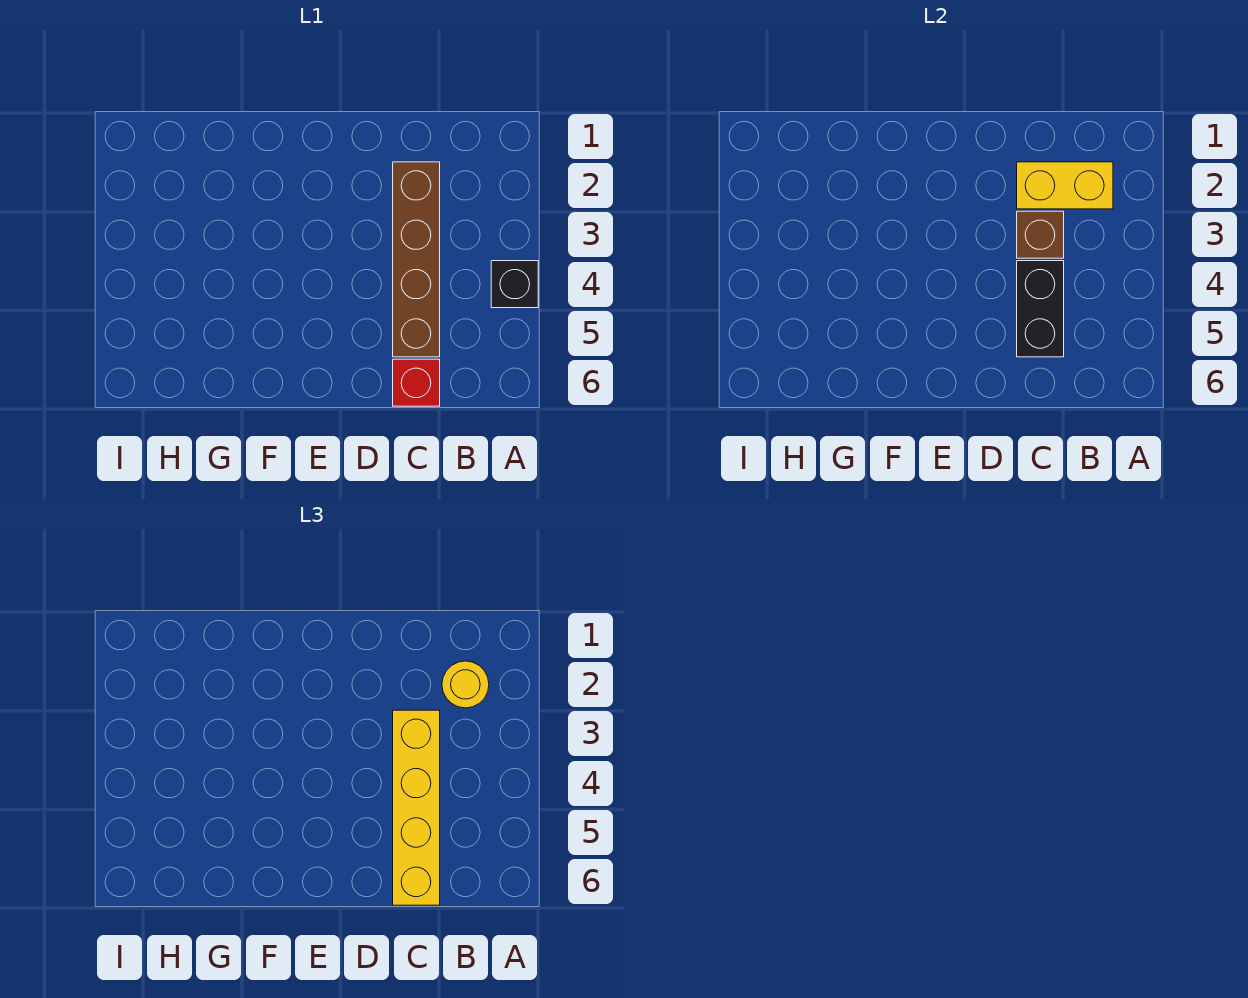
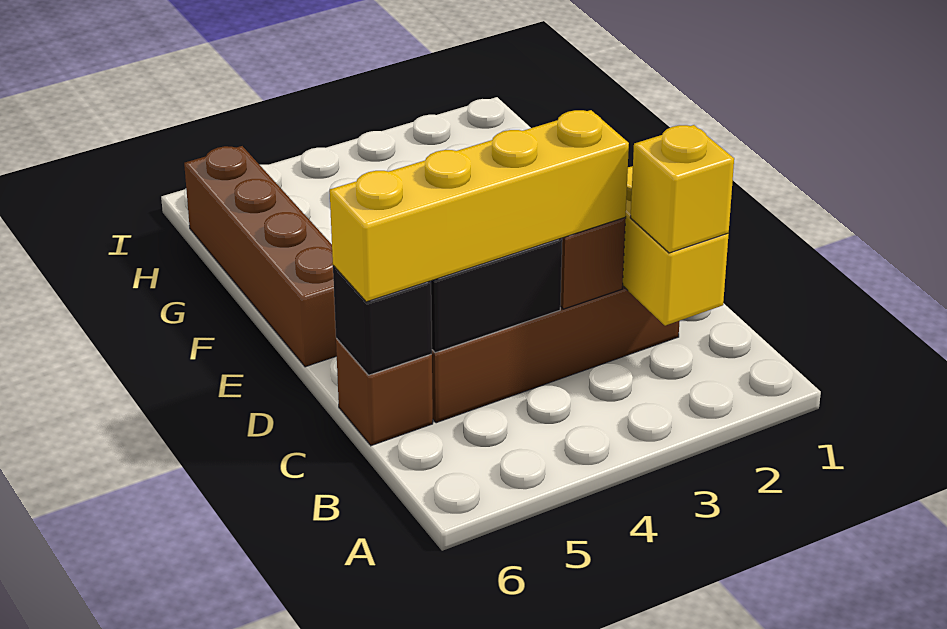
black brick A4 level 1 -> black brick C6 level 2
yellow round brick B2 level 3 -> yellow brick B2 level 3
red brick C6 level 1 -> brown brick C6 level 1
none -> brown brick E6:H6 level 1

